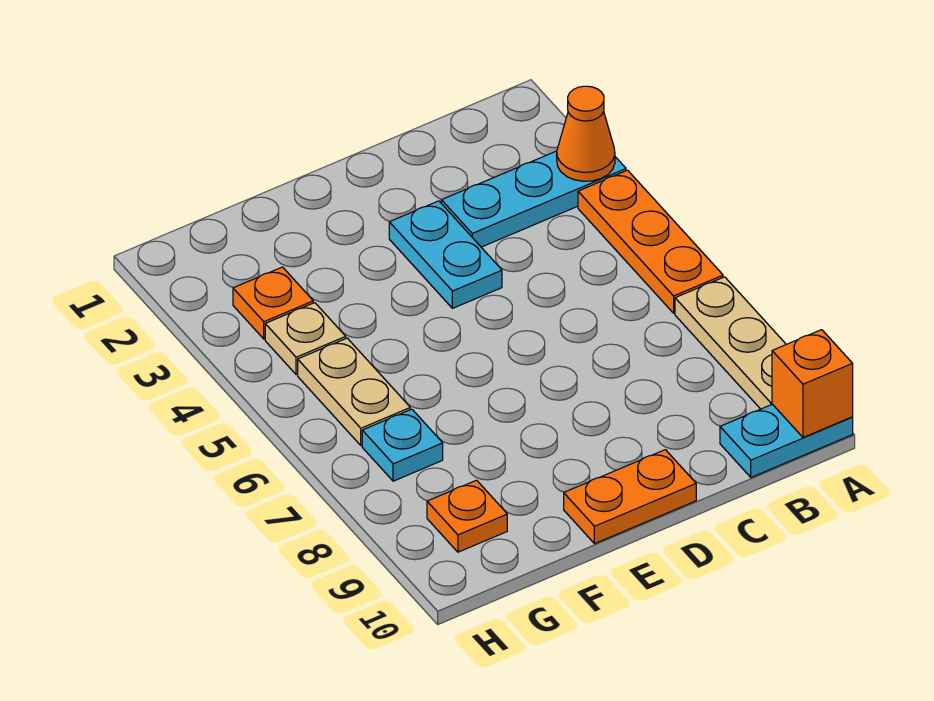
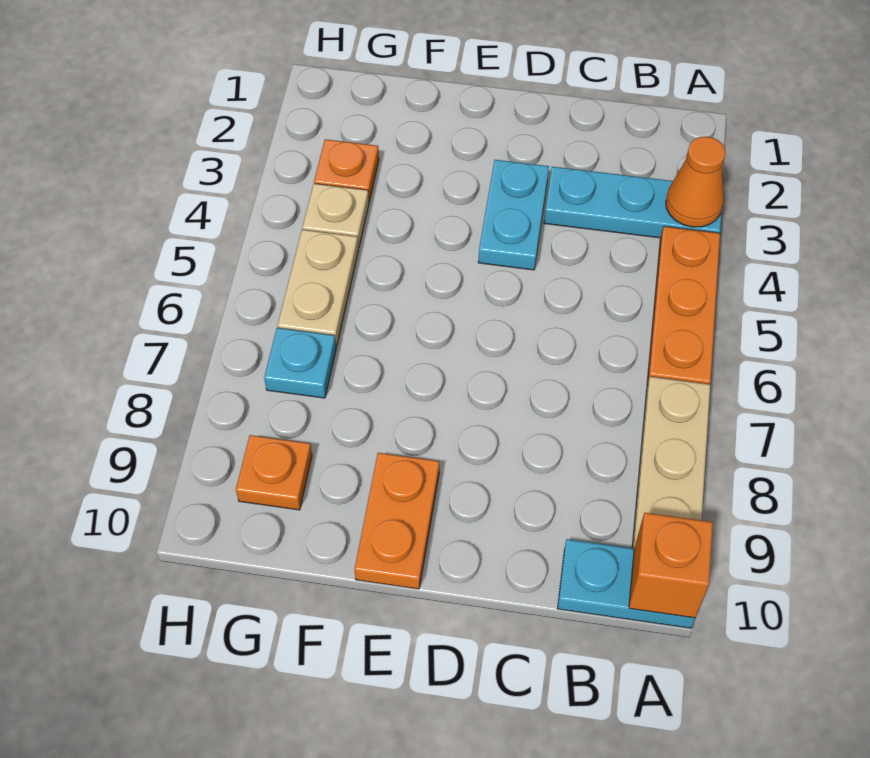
orange plate D10:E10 level 1 -> orange plate E9:E10 level 1

